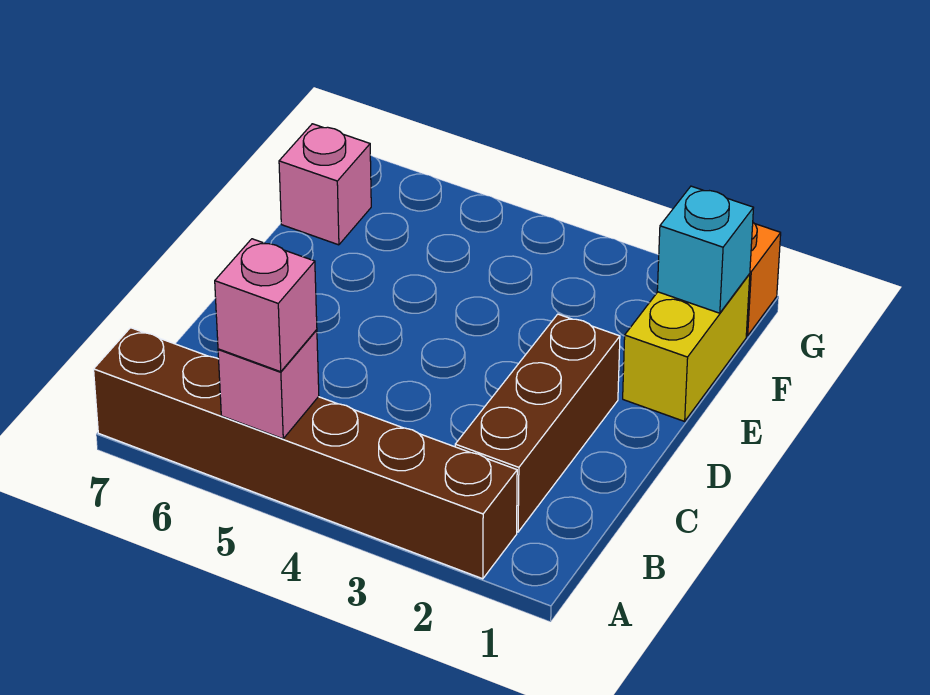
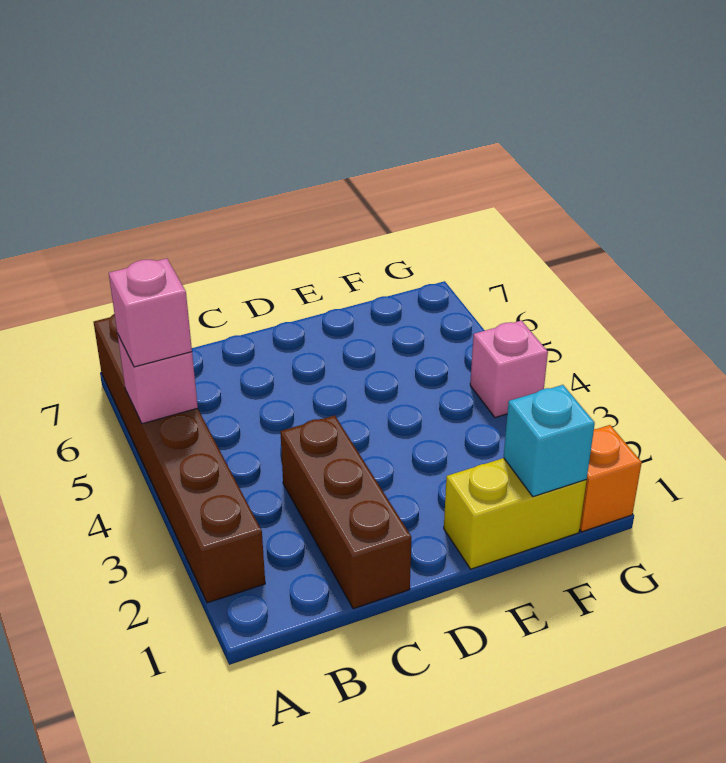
brown brick B2:D2 level 1 -> brown brick C1:C3 level 1
pink brick F7 level 1 -> pink brick G4 level 1

